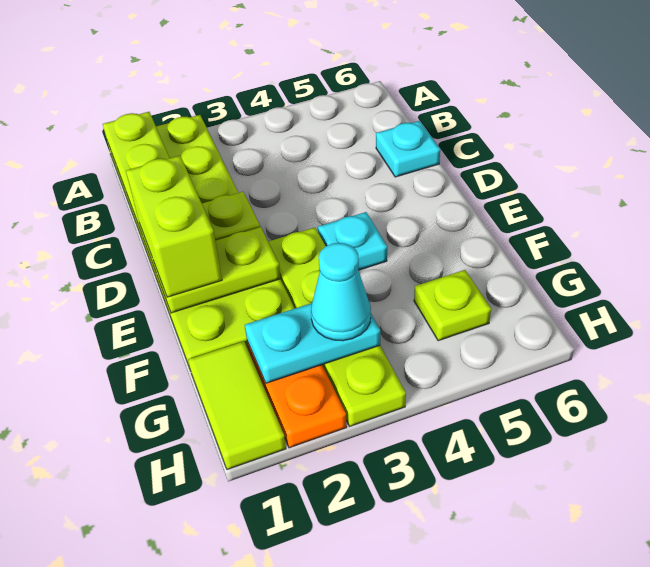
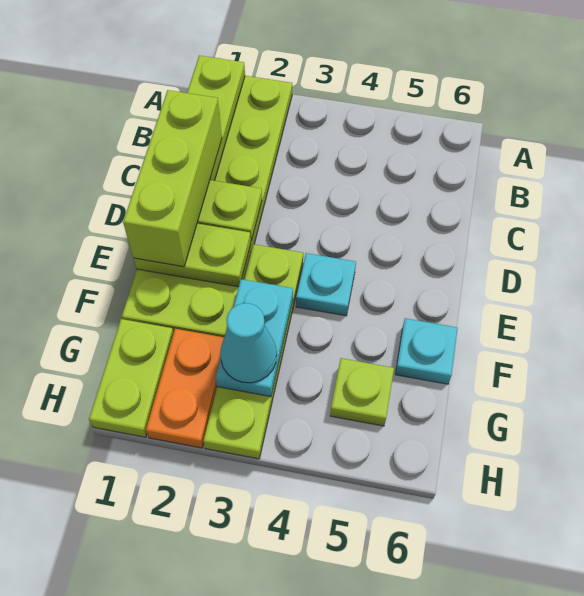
cyan plate C6 level 1 -> cyan plate F6 level 1
lime brick D1:E1 level 3 -> lime brick C1:E1 level 3
lime tile G1:H1 level 1 -> lime plate G1:H1 level 1
cyan plate G2:G3 level 2 -> cyan plate F3:G3 level 2

